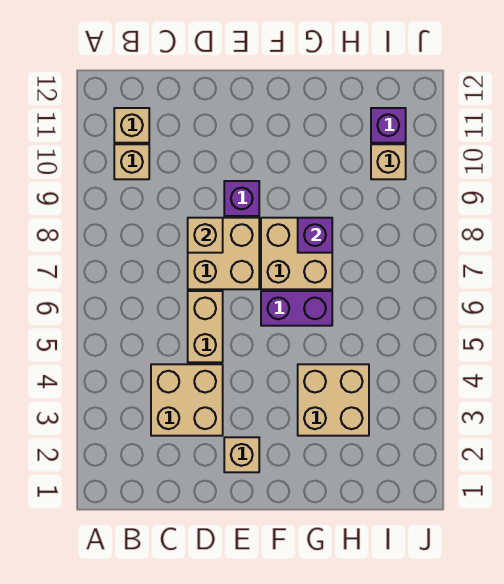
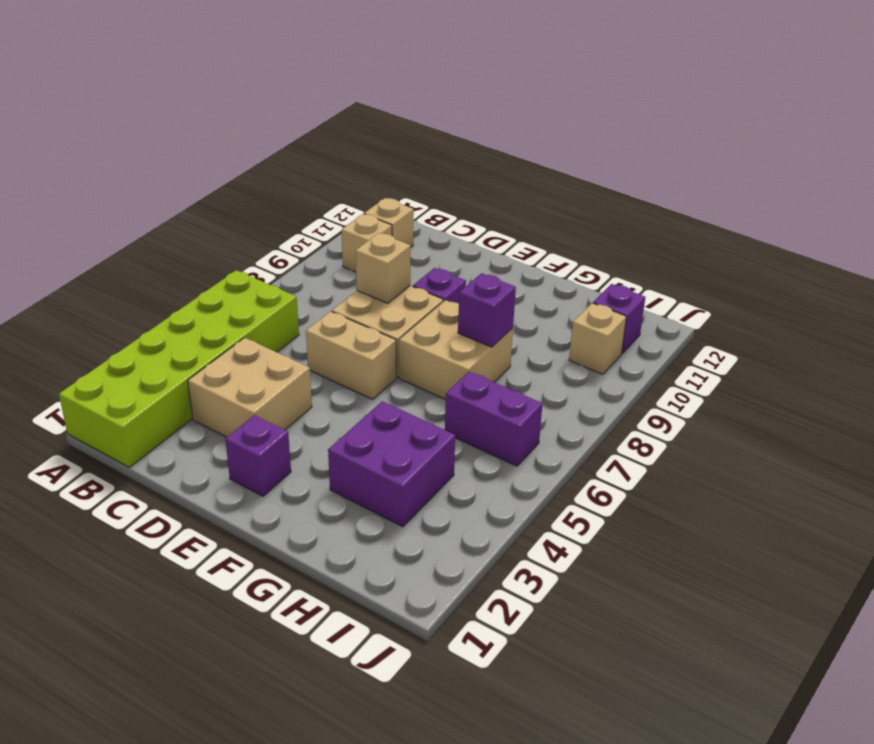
none -> lime brick A1:B6 level 1
tan brick D5:D6 level 1 -> tan brick D6:E6 level 1
tan brick E2 level 1 -> purple brick E2 level 1
purple brick F6:G6 level 1 -> purple brick H6:I6 level 1
tan brick G3:H4 level 1 -> purple brick G3:H4 level 1

